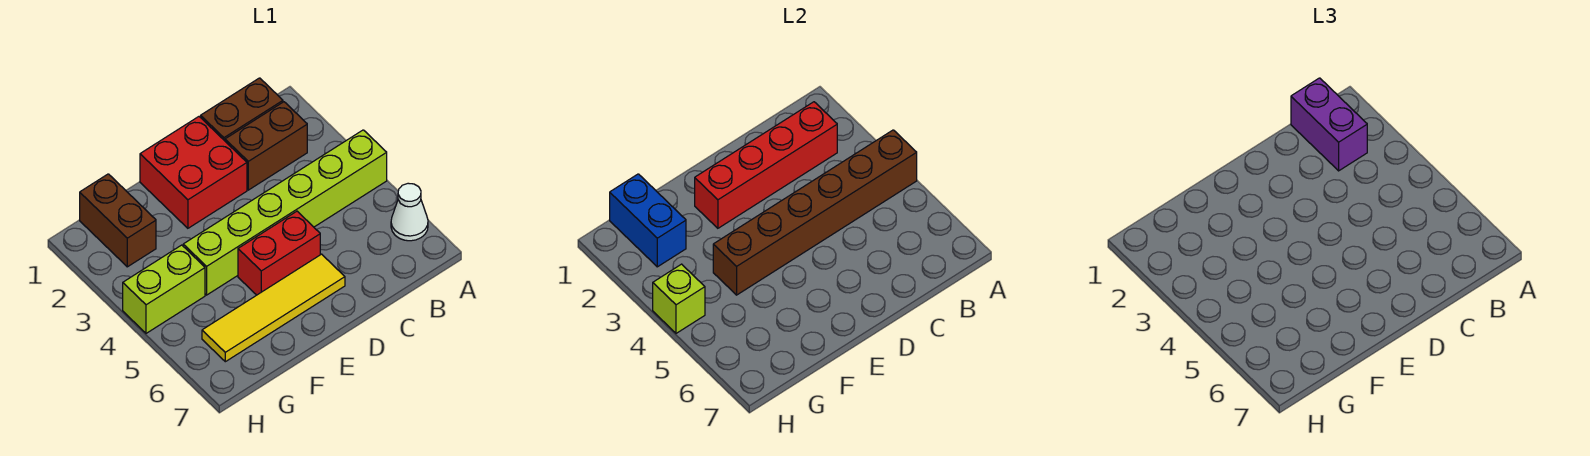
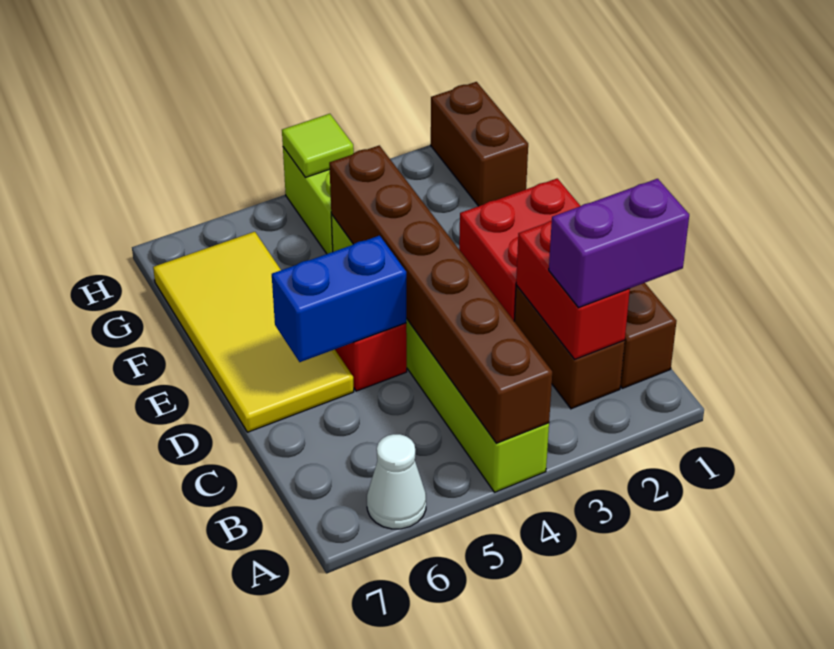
red brick B2:E2 level 2 -> red brick B2:C2 level 2
yellow tile D6:G6 level 1 -> yellow tile D6:G7 level 1
brown brick G1:G2 level 1 -> brown brick G1:H1 level 1
blue brick G1:G2 level 2 -> blue brick D5:D6 level 2
lime brick H4 level 2 -> lime tile H4 level 2

